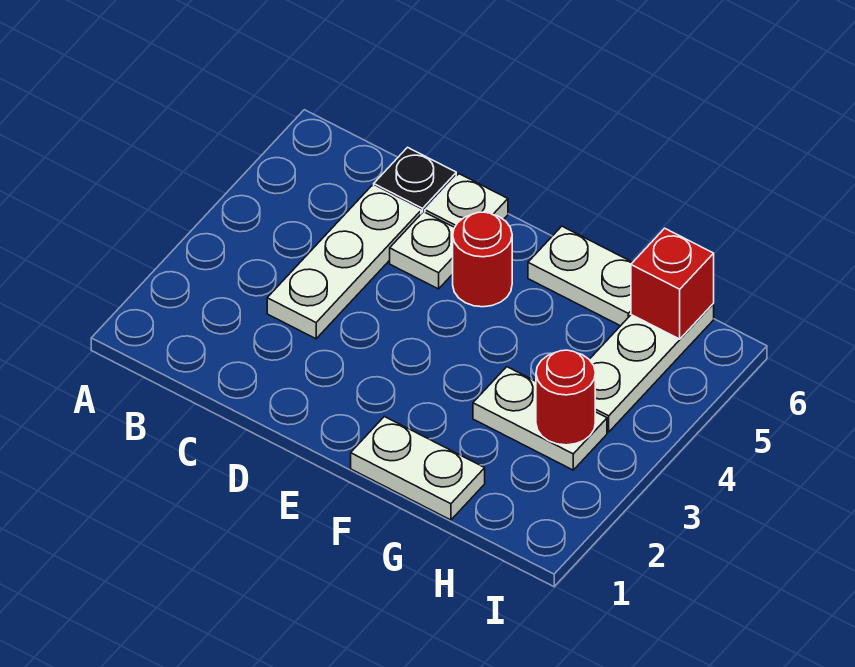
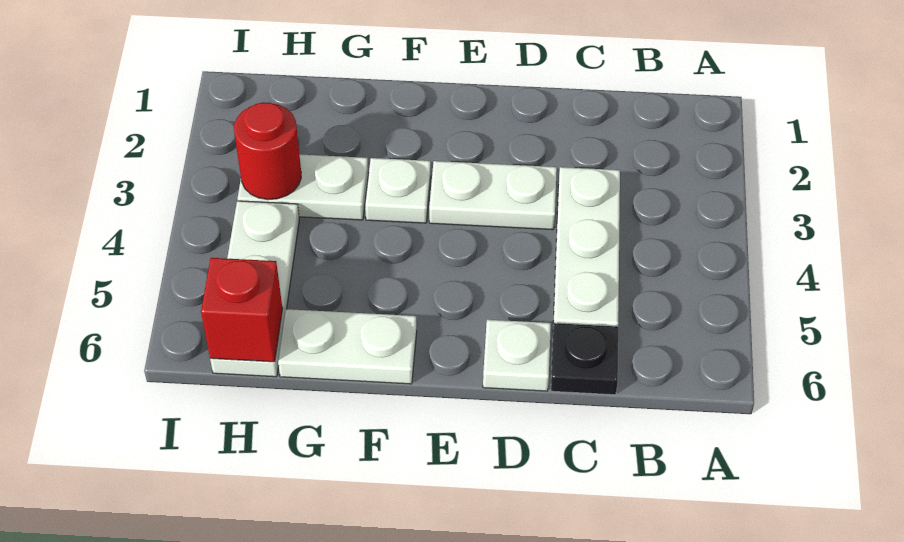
white plate D5 level 1 -> white plate F3 level 1
red round brick E5 level 1 -> none
white plate F1:G1 level 1 -> white plate D3:E3 level 1

